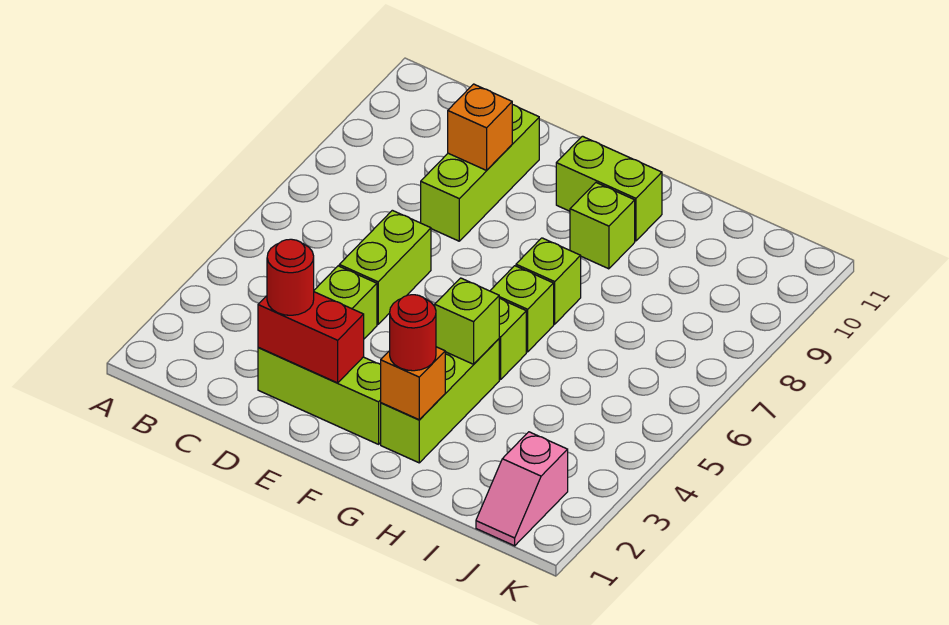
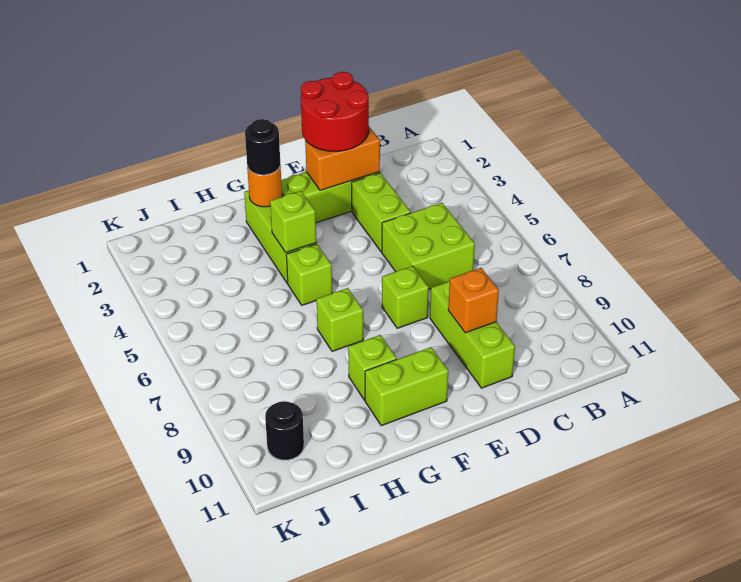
red brick D2:E2 level 2 -> orange brick D2:E2 level 2
red round brick D2 level 3 -> red round brick D1:E2 level 3
lime brick D5:D6 level 1 -> lime brick C5:D6 level 1
orange brick G2 level 2 -> orange round brick G2 level 2
red round brick G2 level 3 -> black round brick G2 level 3
lime brick G6 level 1 -> lime brick E7 level 1
pink slope J1:J2 level 1 top 2 -> none
none -> black round brick J10 level 1

